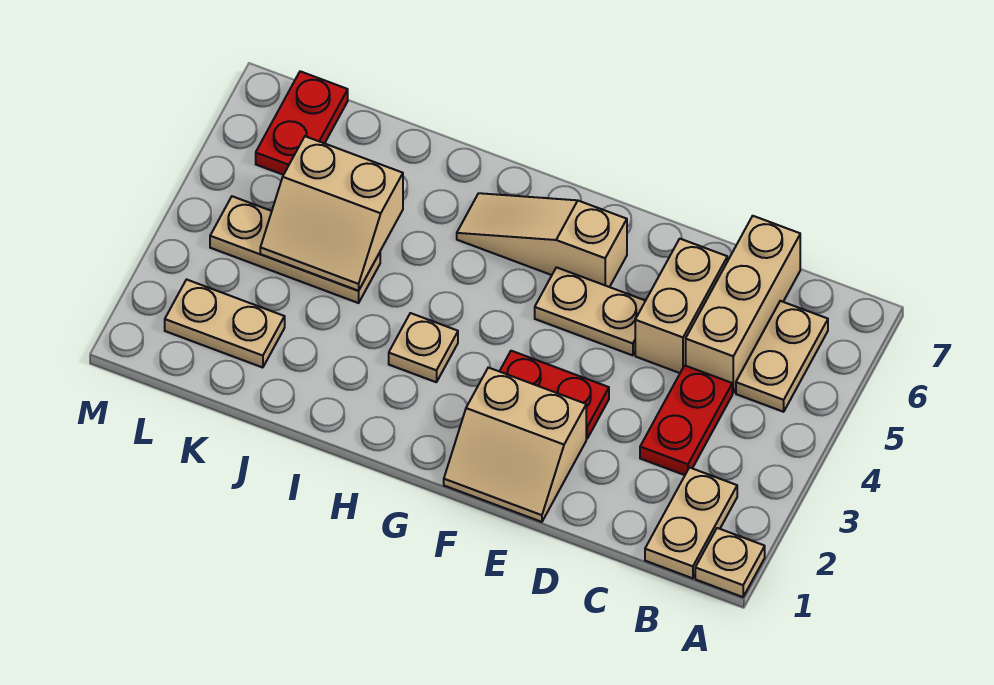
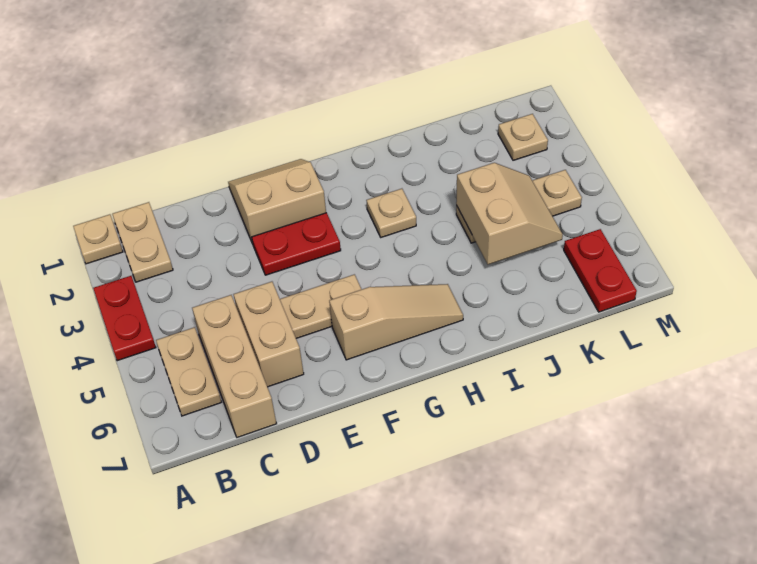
red plate C3:C4 level 1 -> red plate A3:A4 level 1
tan slope J4:K5 level 2 top 5 -> tan slope J4:K5 level 2 top J
tan plate K2:L2 level 1 -> tan plate L2 level 1

